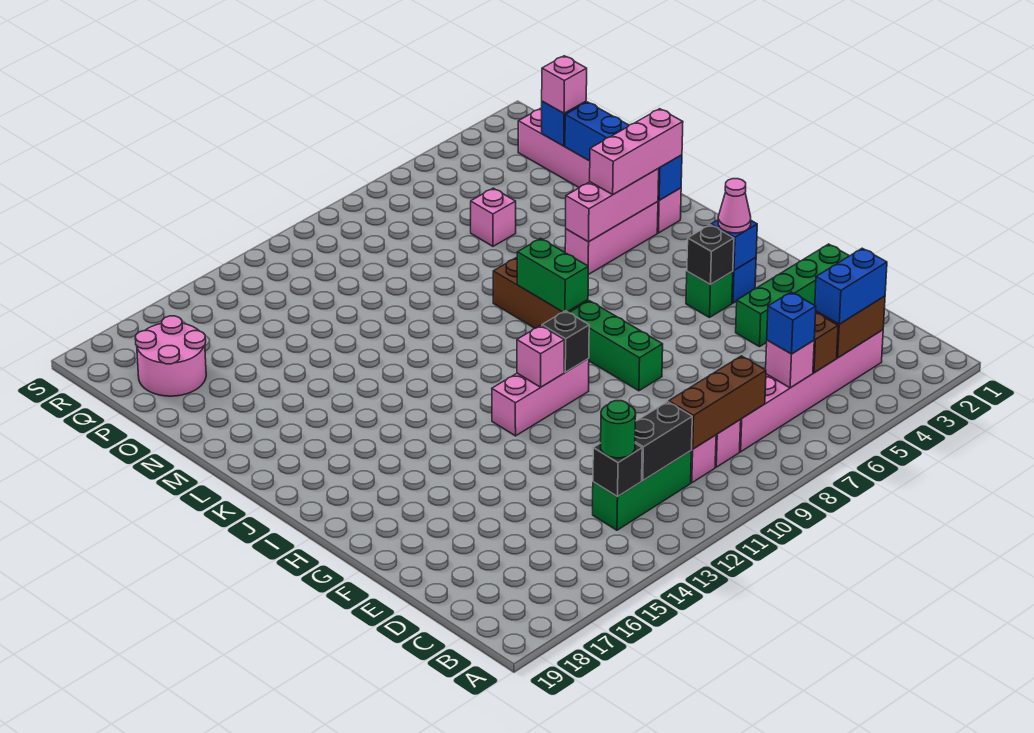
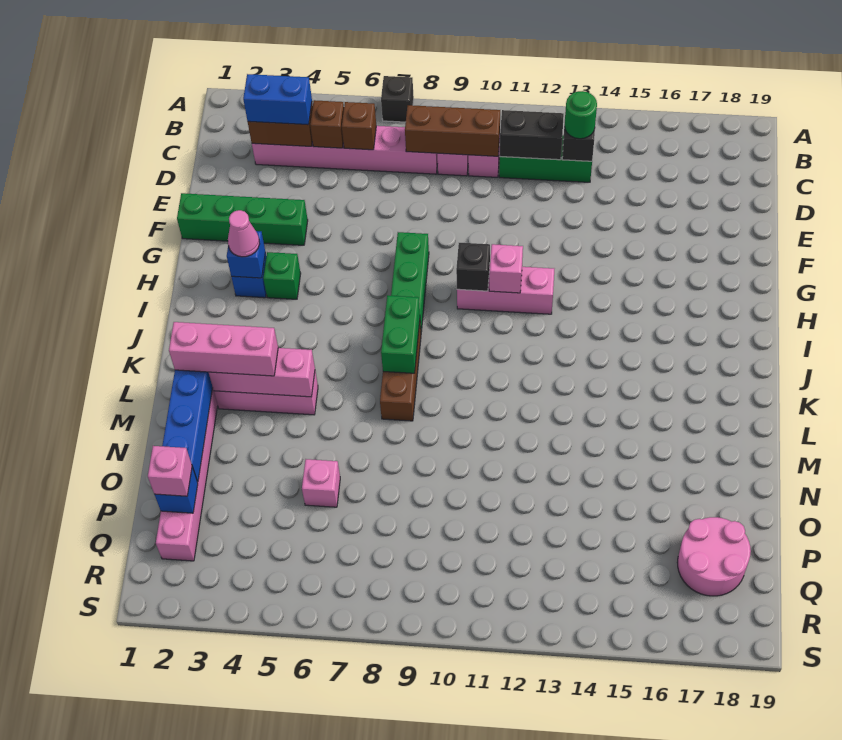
pink brick C6 level 2 -> brown brick C6 level 2
blue brick C6 level 3 -> none
black brick H4 level 2 -> black brick A7 level 1

